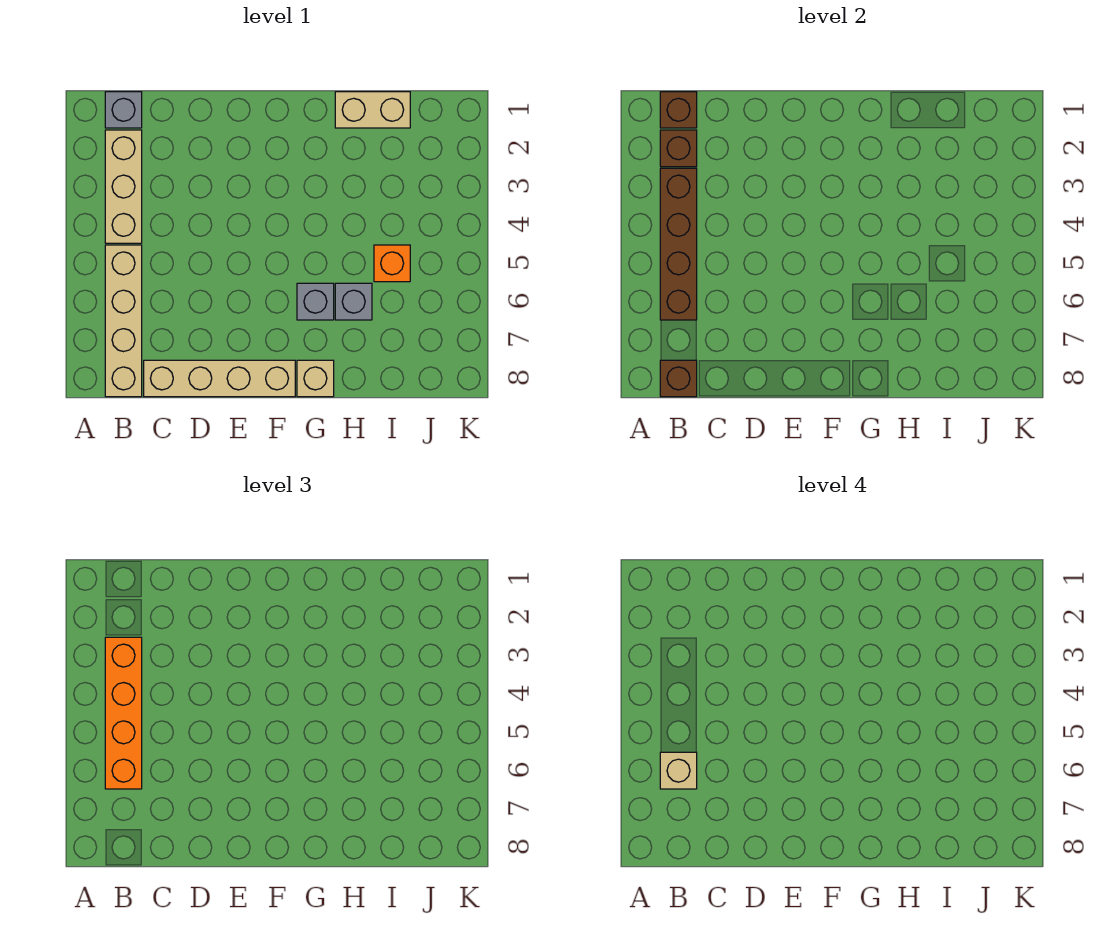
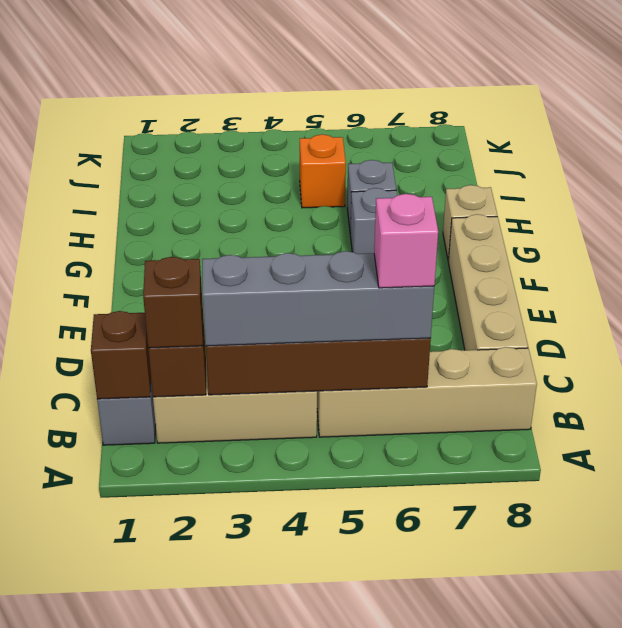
orange brick B3:B6 level 3 -> grey brick B3:B6 level 3
tan brick B6 level 4 -> pink brick B6 level 4
brown brick B8 level 2 -> brown brick B2 level 3
tan brick H1:I1 level 1 -> none

